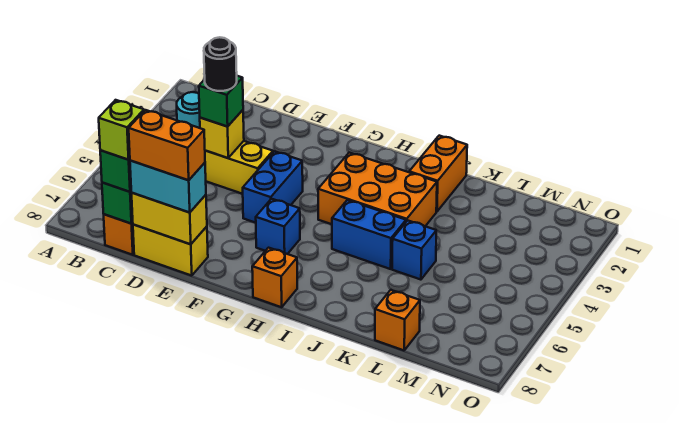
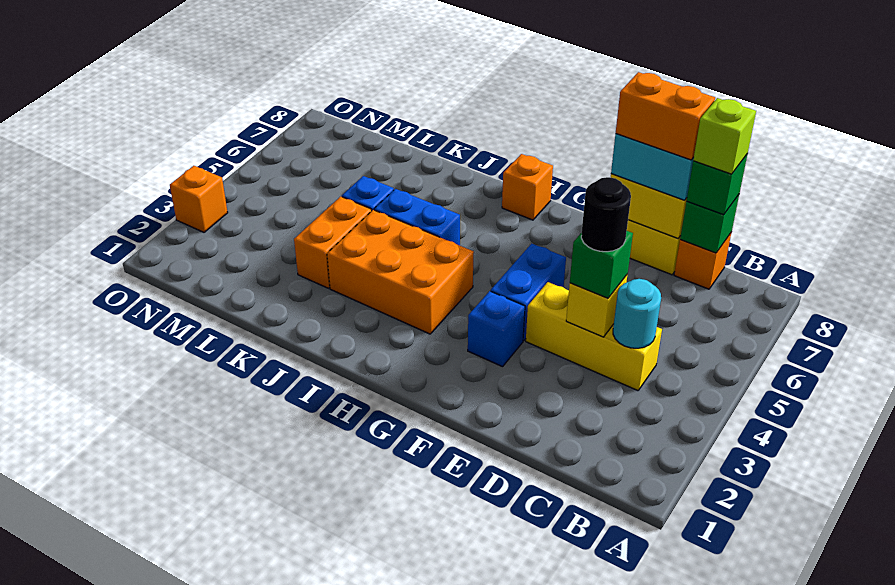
blue brick G6 level 1 -> blue brick F3 level 1
orange brick J1:J2 level 1 -> orange brick K3:K4 level 1
orange brick L8 level 1 -> orange brick O3 level 1

